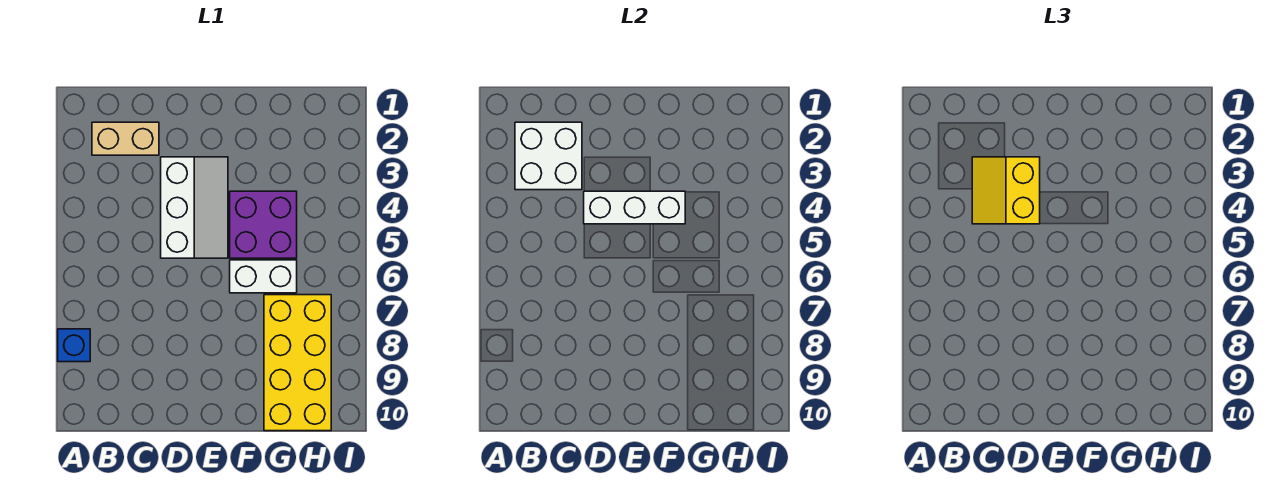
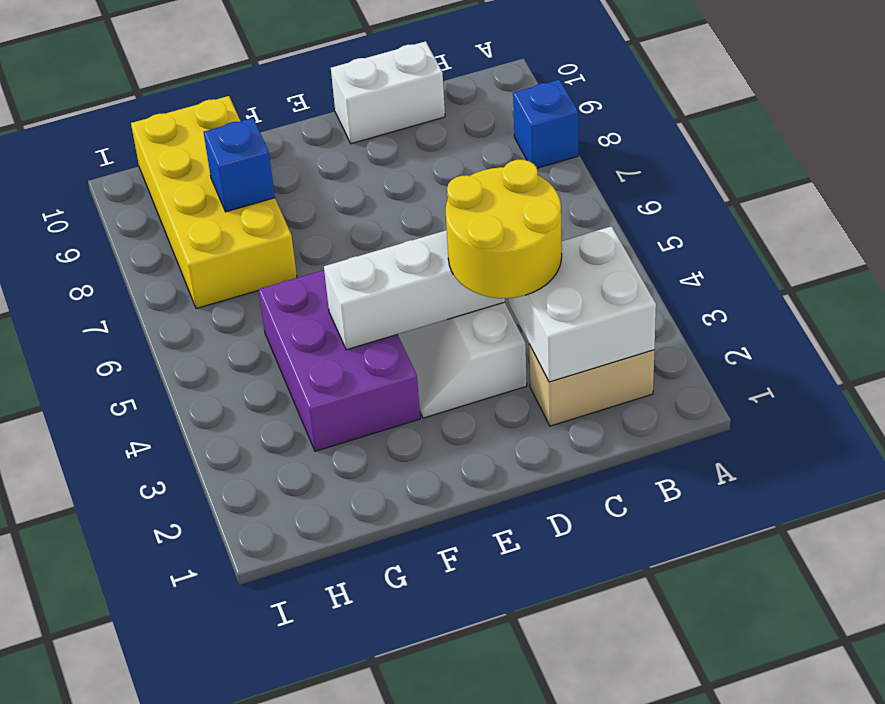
yellow slope C3:D4 level 3 top D -> yellow round brick C3:D4 level 3
purple brick F4:G5 level 1 -> purple brick F3:G5 level 1
white brick F6:G6 level 1 -> white brick C10:D10 level 1
none -> blue brick G8 level 2

